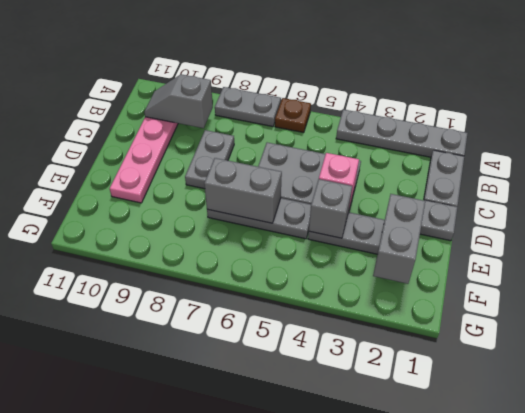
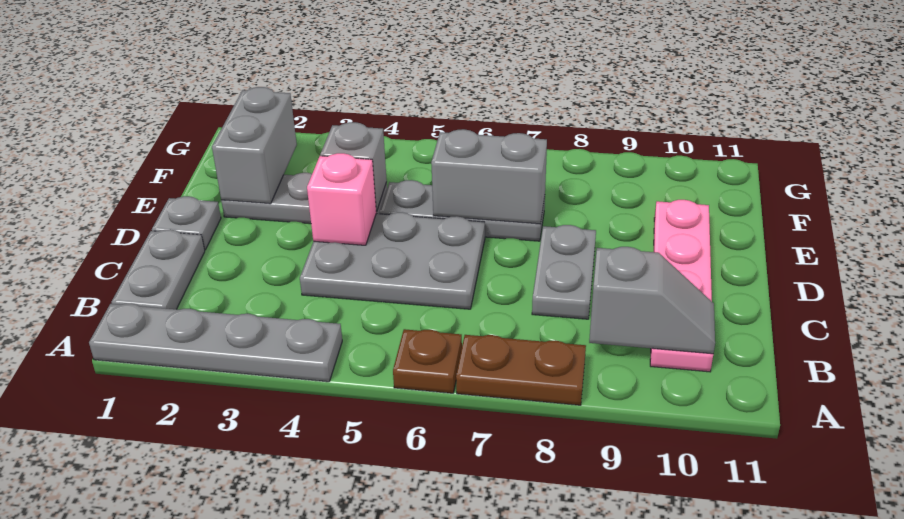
grey plate A7:A8 level 1 -> brown plate A7:A8 level 1

